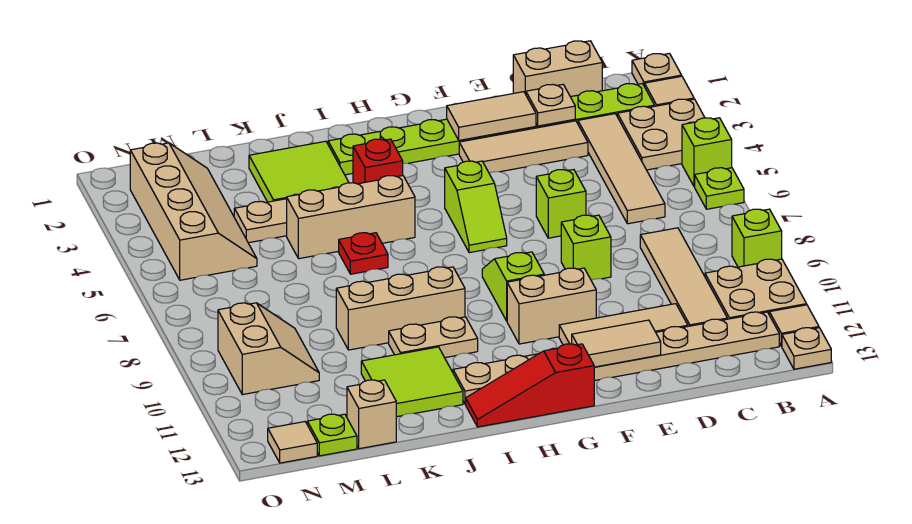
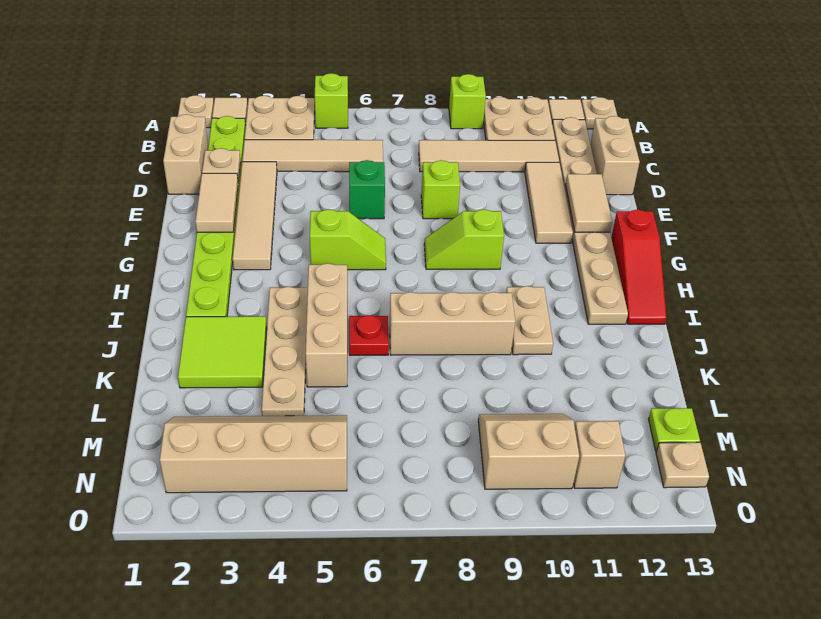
lime plate A6 level 1 -> none
tan tile D3:F3 level 1 -> tan tile D3:G3 level 1
lime brick E6 level 1 -> green brick E6 level 1
tan brick F10:G10 level 1 -> tan brick C13:D13 level 1
red brick I4 level 2 -> none
tan brick I9:K9 level 1 -> tan brick J7:J9 level 1
lime tile J11:K12 level 1 -> none
tan brick L13 level 1 -> tan brick N11 level 1
tan tile N13 level 1 -> tan plate N13 level 1

